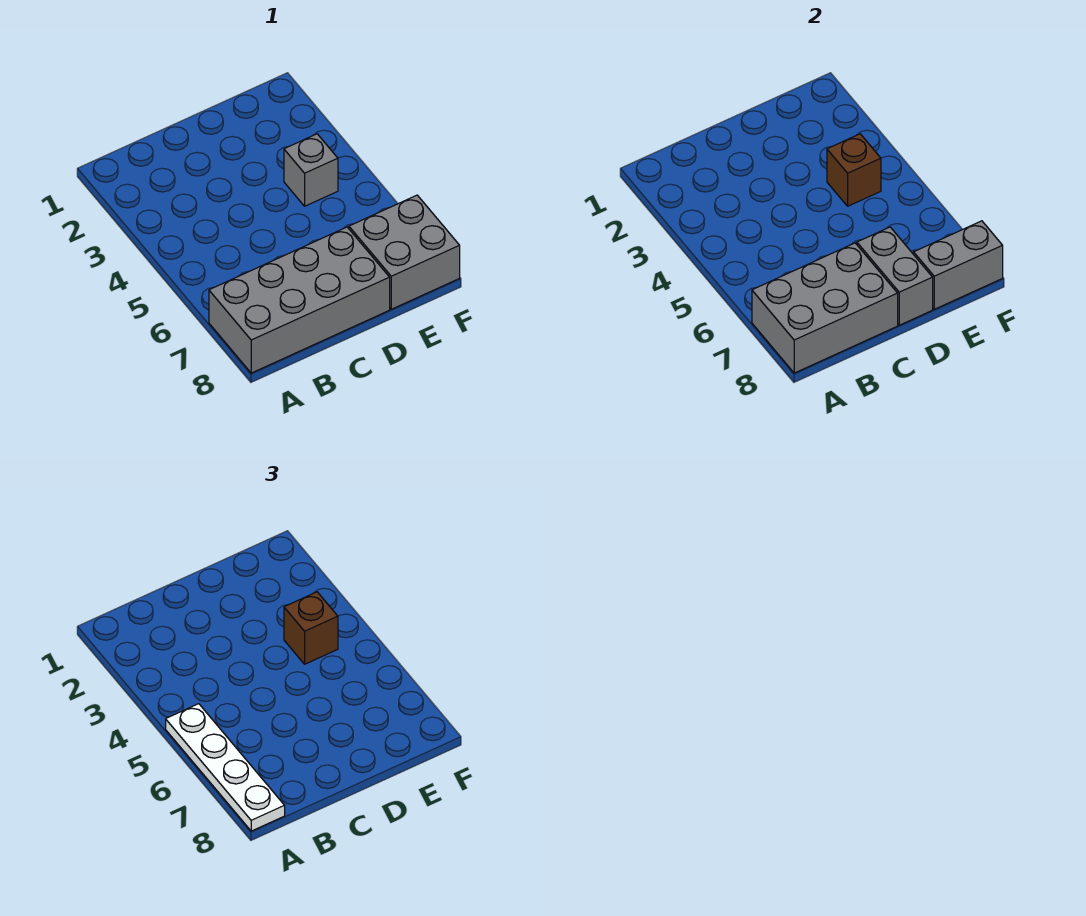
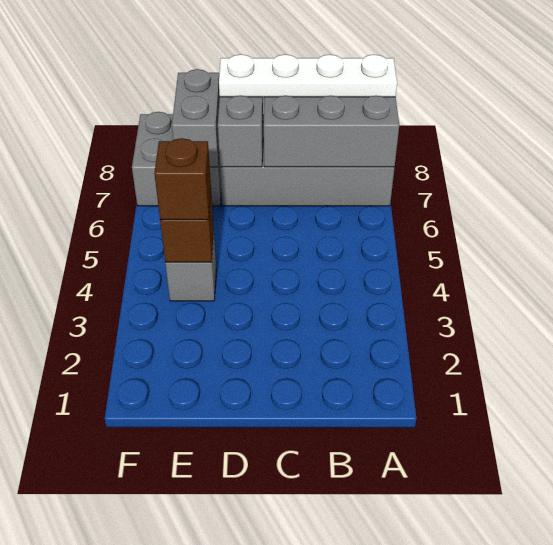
white plate A5:A8 level 3 -> white plate A8:D8 level 3
grey brick E8:F8 level 2 -> grey brick E7:E8 level 2

